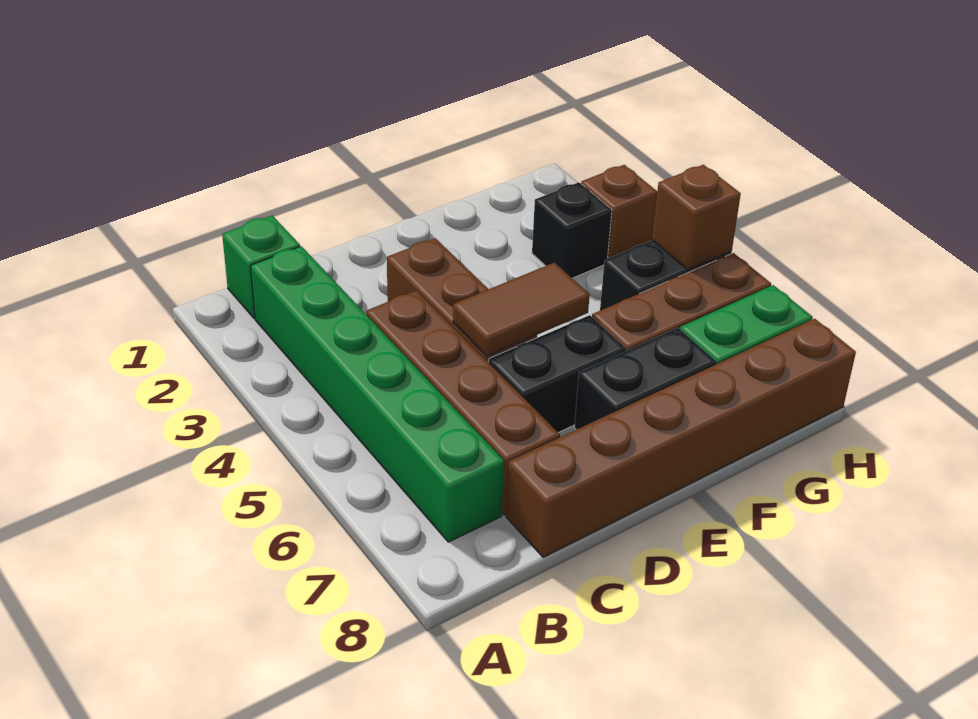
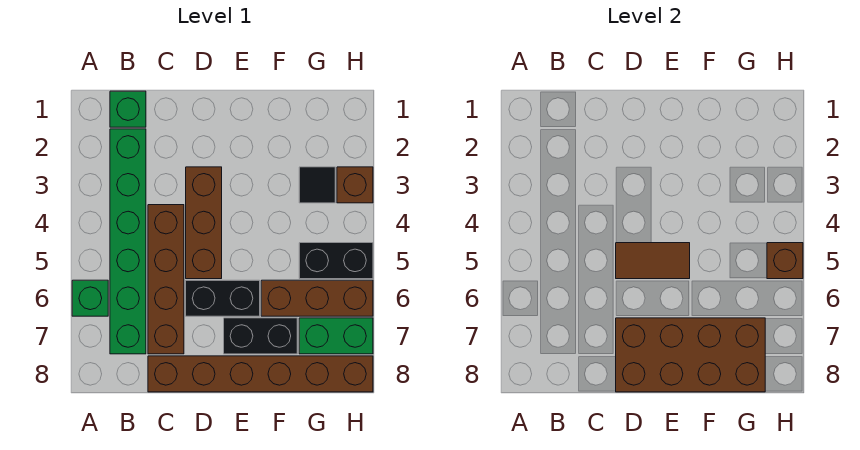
none -> green brick A6 level 1
none -> brown brick D7:G8 level 2
black brick G3 level 1 -> black tile G3 level 1

